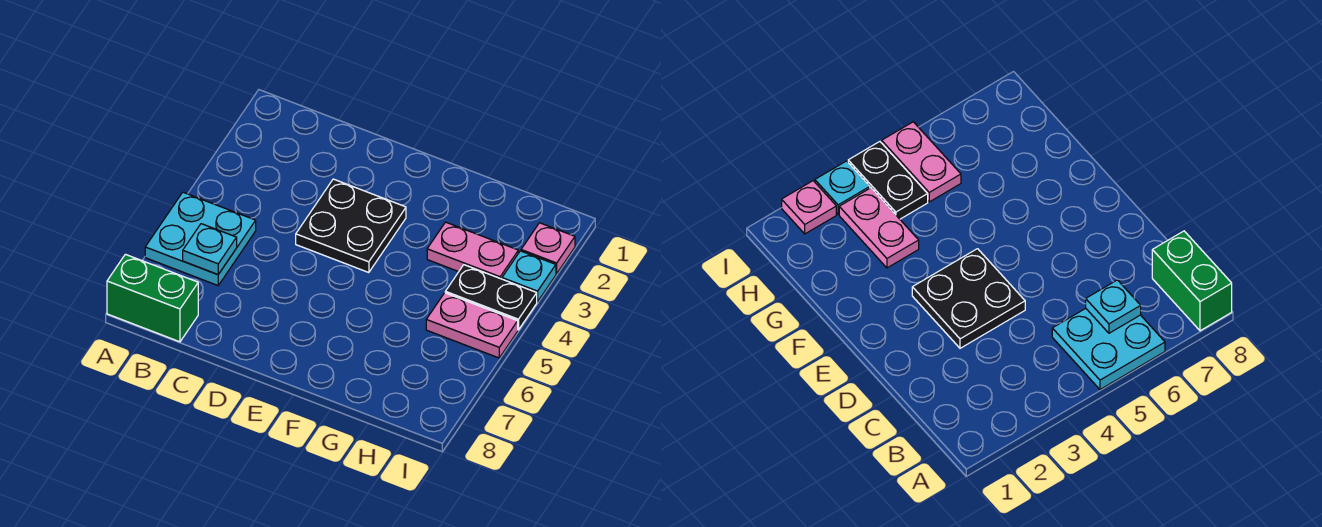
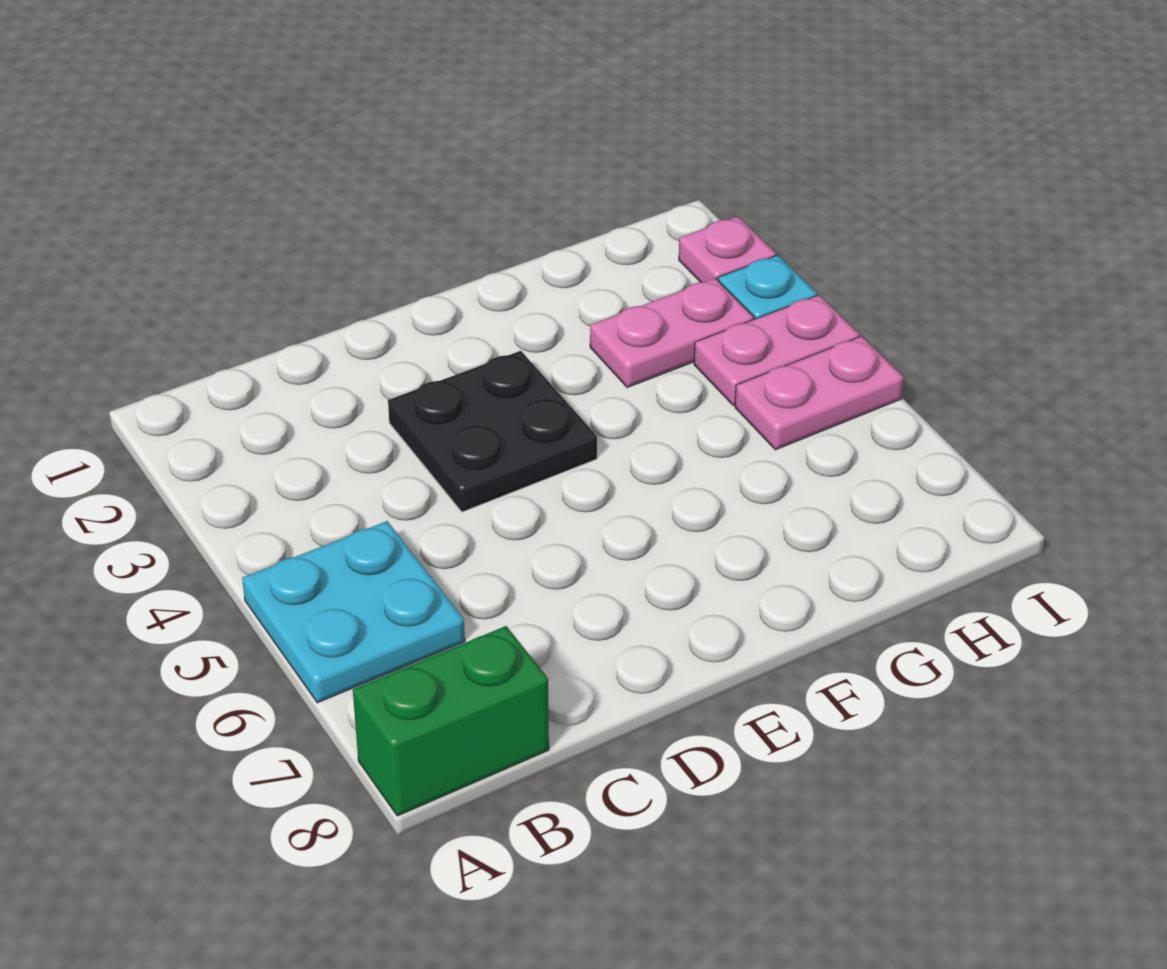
cyan plate B6 level 2 -> none
black plate H4:I4 level 1 -> pink plate H4:I4 level 1

